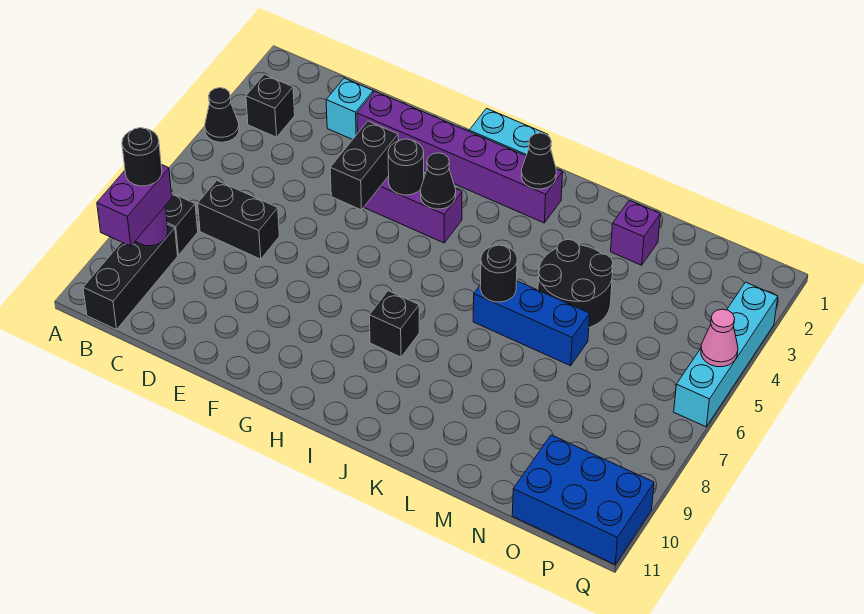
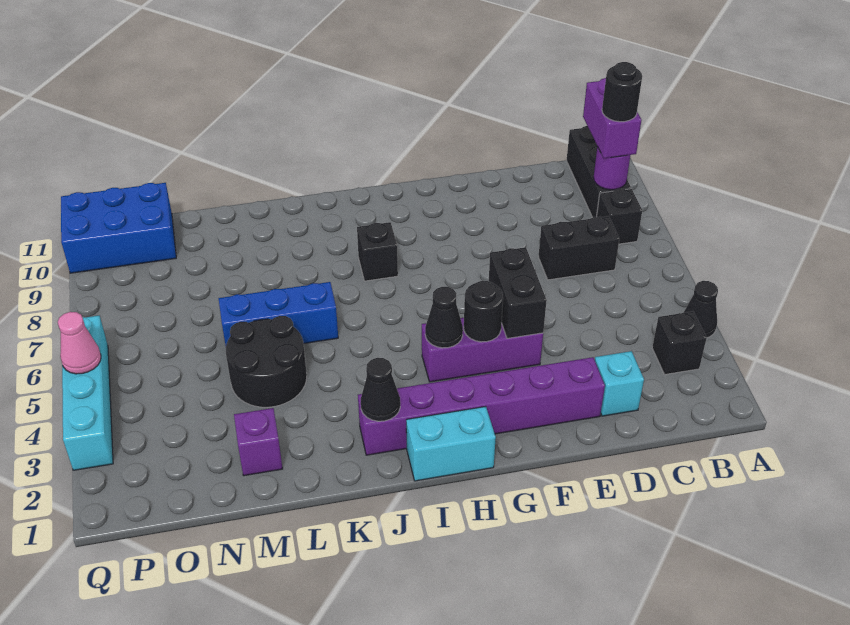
black round brick K6 level 2 -> none

